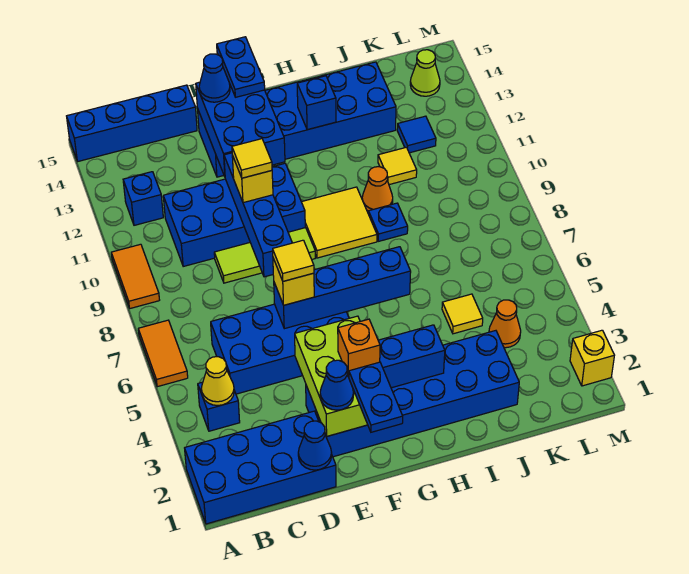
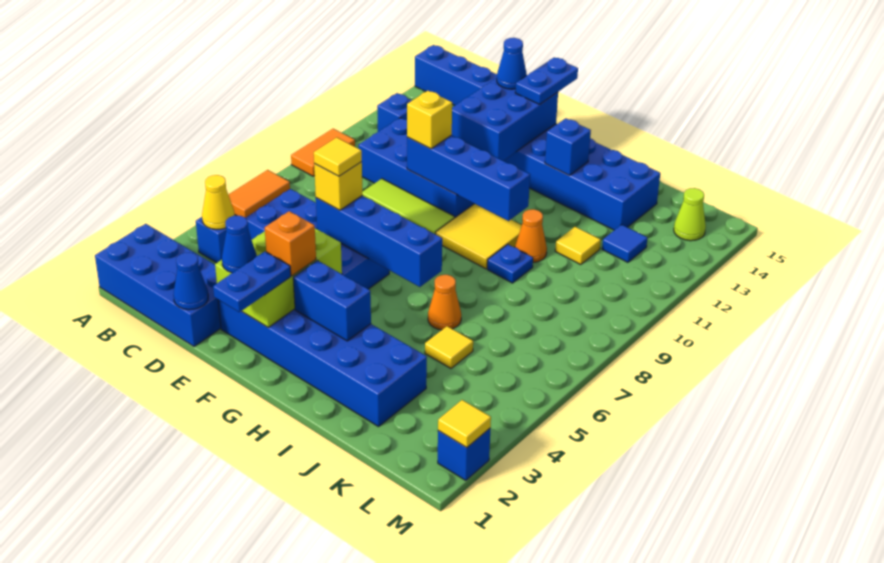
blue brick E8:E11 level 2 -> blue brick E10:H10 level 2
yellow tile E10 level 4 -> yellow tile M2 level 2
orange cone K4 level 1 -> orange cone I6 level 1
yellow brick M2 level 1 -> blue brick M2 level 1

